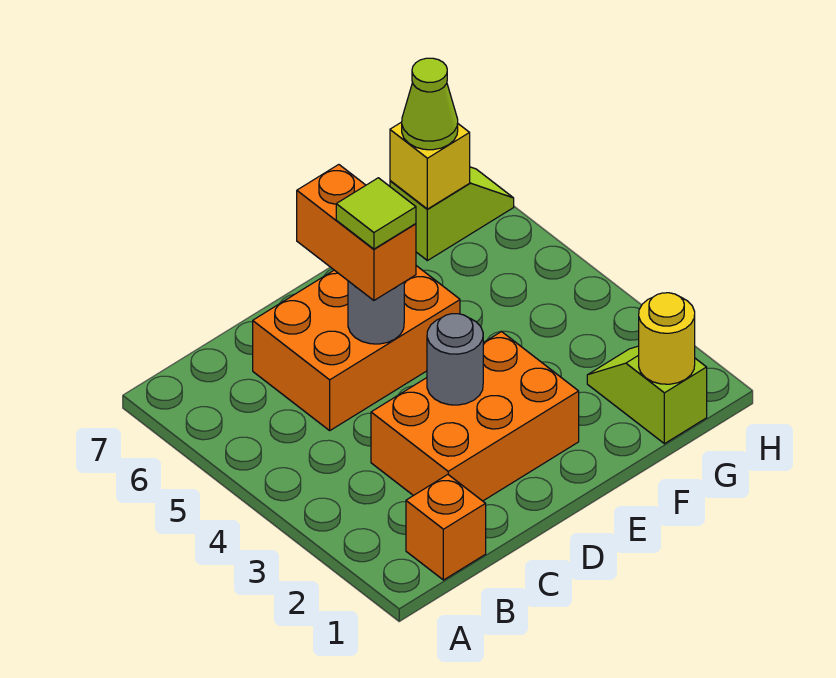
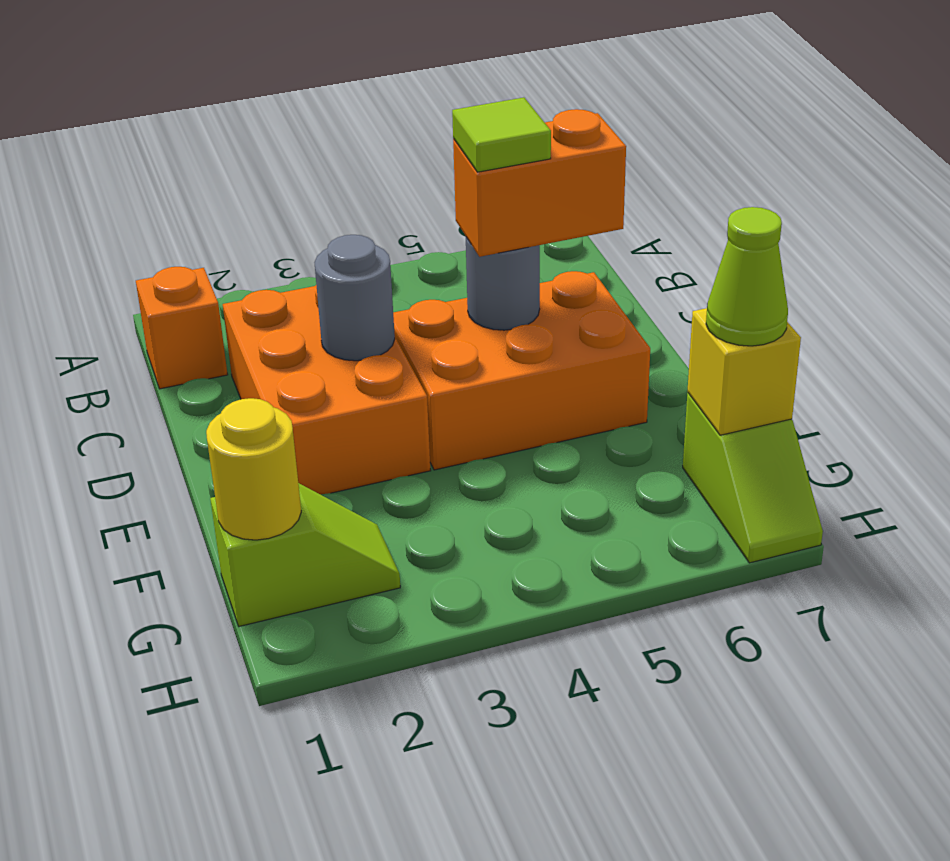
orange brick C5:E6 level 1 -> orange brick D4:E6 level 1

